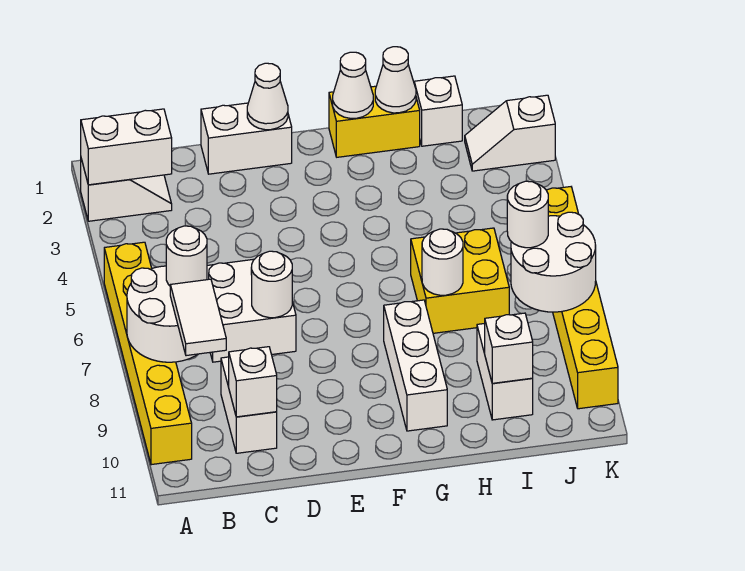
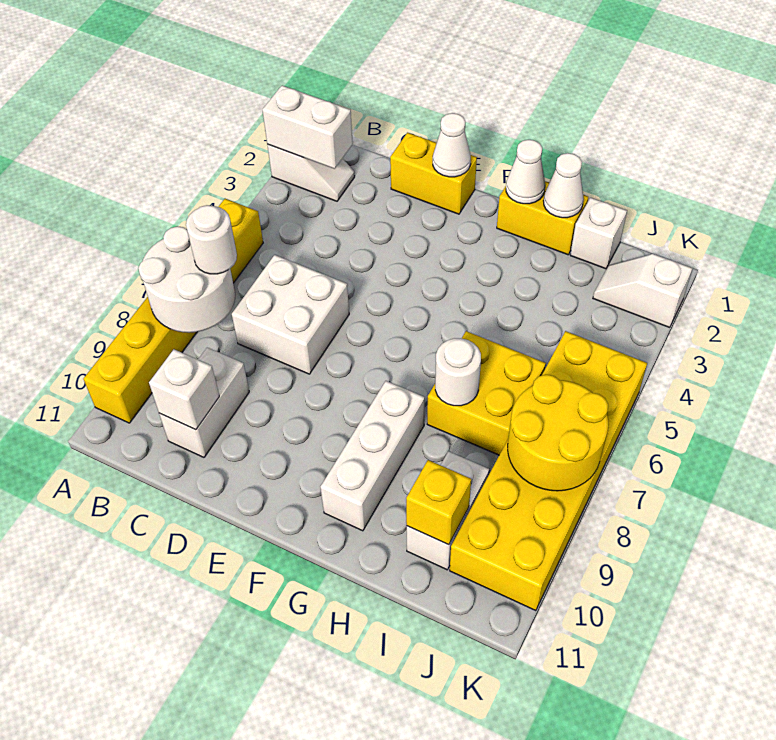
white tile B8:B9 level 3 -> none
white brick D1:E1 level 1 -> yellow brick D1:E1 level 1
white round brick D7 level 2 -> none
white brick I10 level 2 -> yellow brick I10 level 2
white round brick J7:K8 level 2 -> yellow round brick J7:K8 level 2
white round brick J7 level 3 -> none
yellow brick K5:K10 level 1 -> yellow brick J5:K10 level 1

